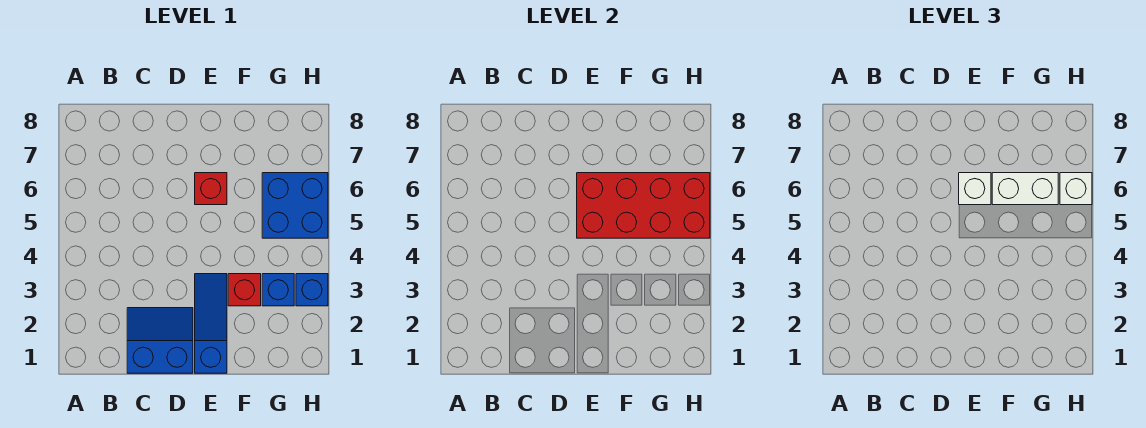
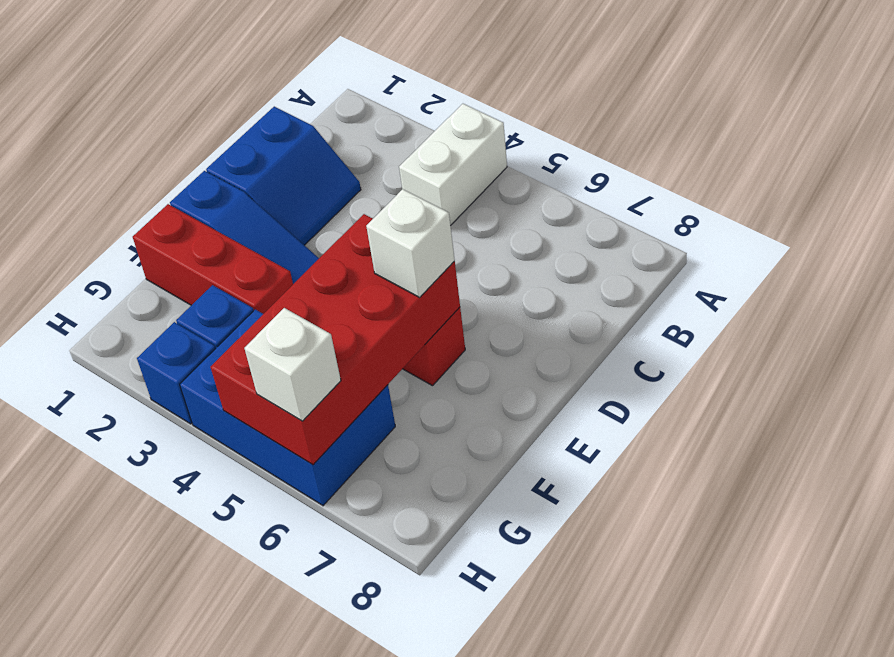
red brick F3 level 1 -> red brick F1:F3 level 1
white brick F6:G6 level 3 -> white brick A4:B4 level 1
blue brick G5:H6 level 1 -> blue brick G4:H6 level 1

